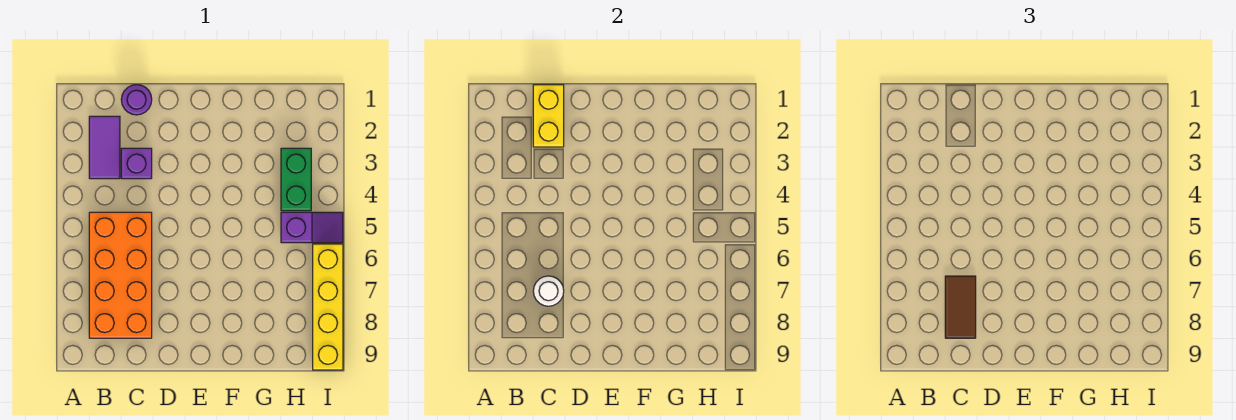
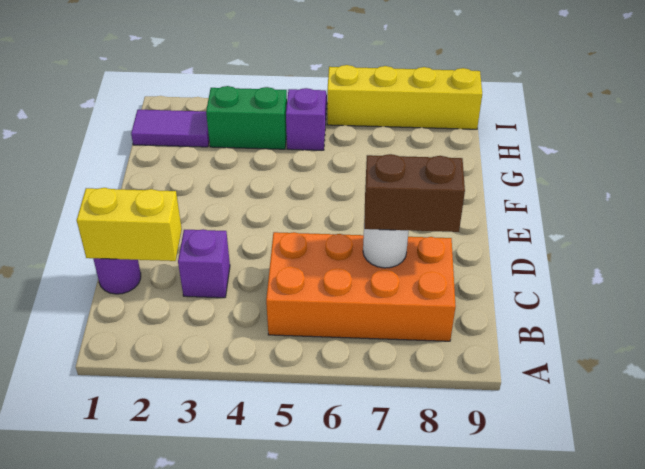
purple tile B2:B3 level 1 -> purple tile H1:H2 level 1
brown tile C7:C8 level 3 -> brown brick C7:C8 level 3

